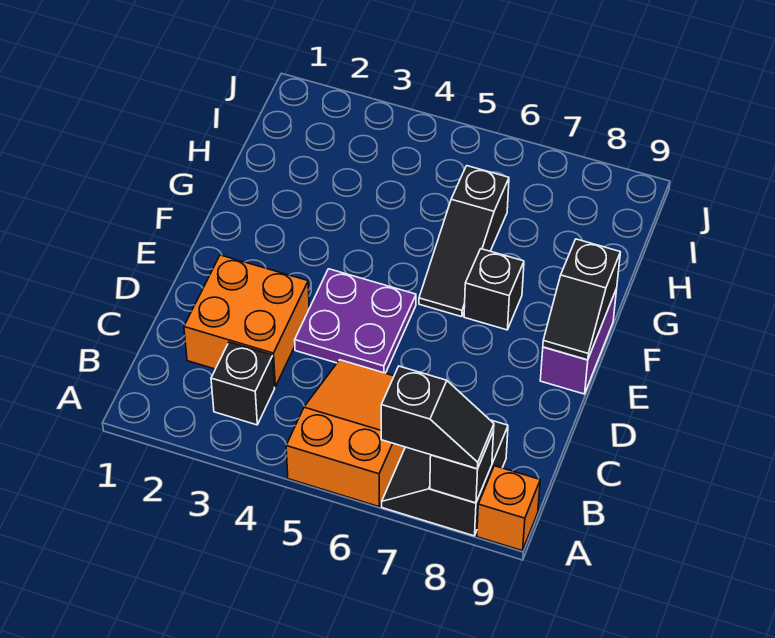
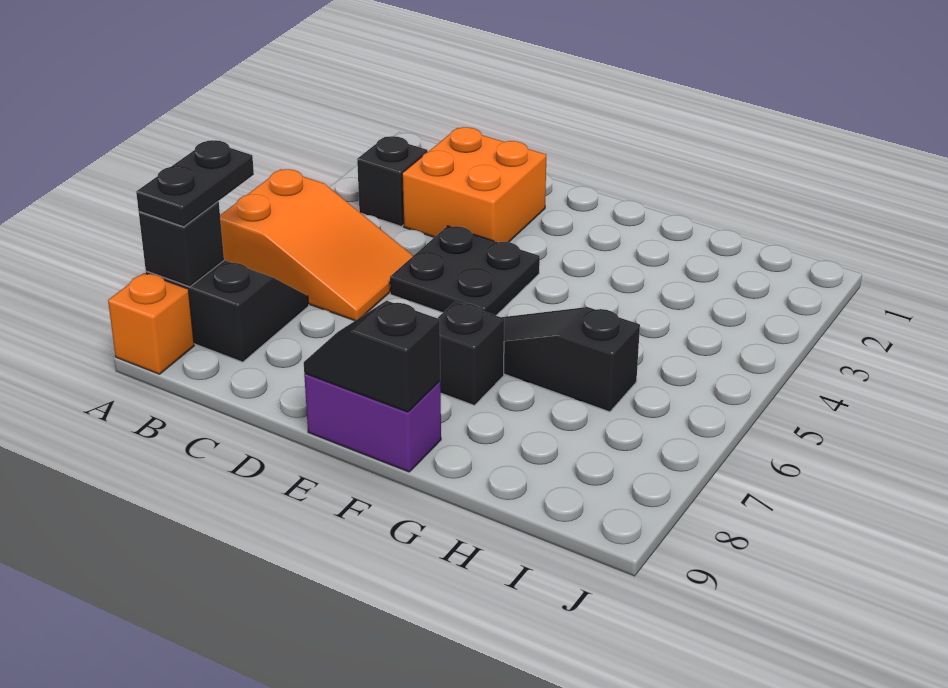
black slope A7:A8 level 3 top 7 -> black plate A7:A8 level 3
purple plate D4:E5 level 1 -> black plate D4:E5 level 1

